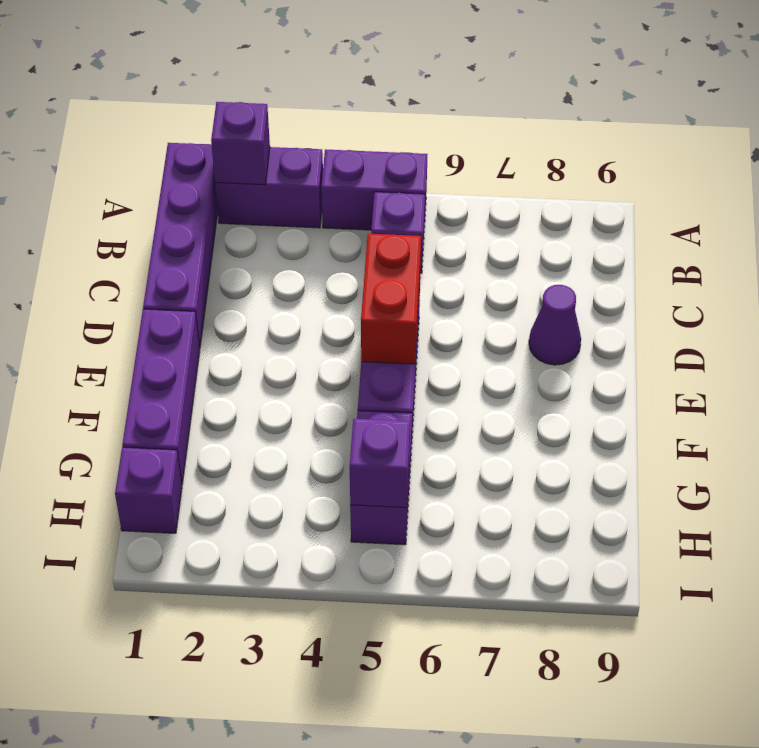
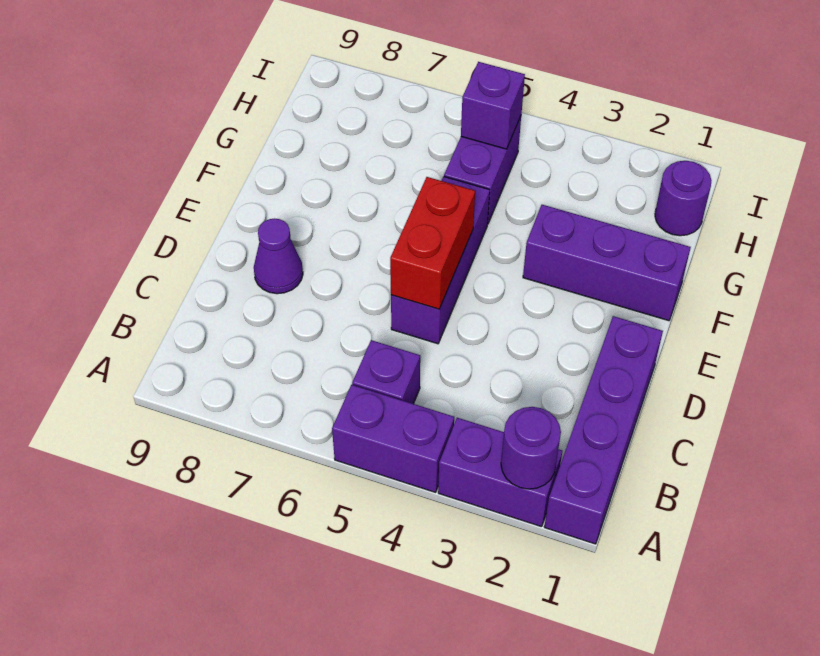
purple brick A2 level 2 -> purple round brick A2 level 2
purple brick E1:G1 level 1 -> purple brick F1:F3 level 1
purple brick H1 level 1 -> purple round brick H1 level 1

